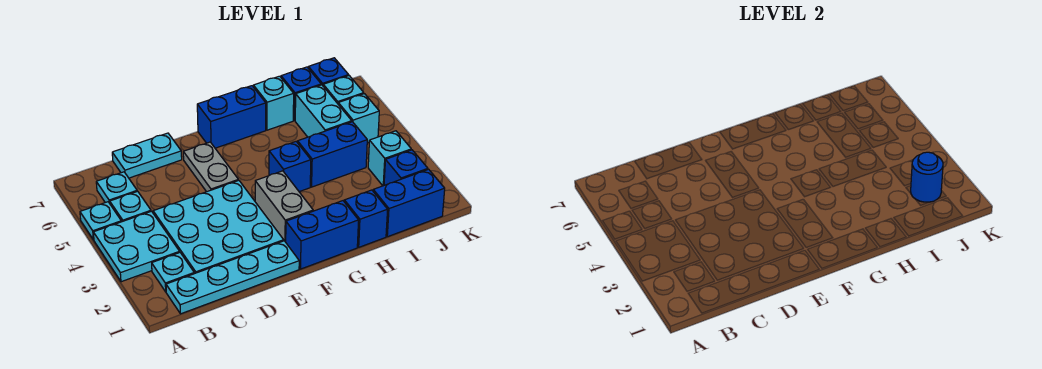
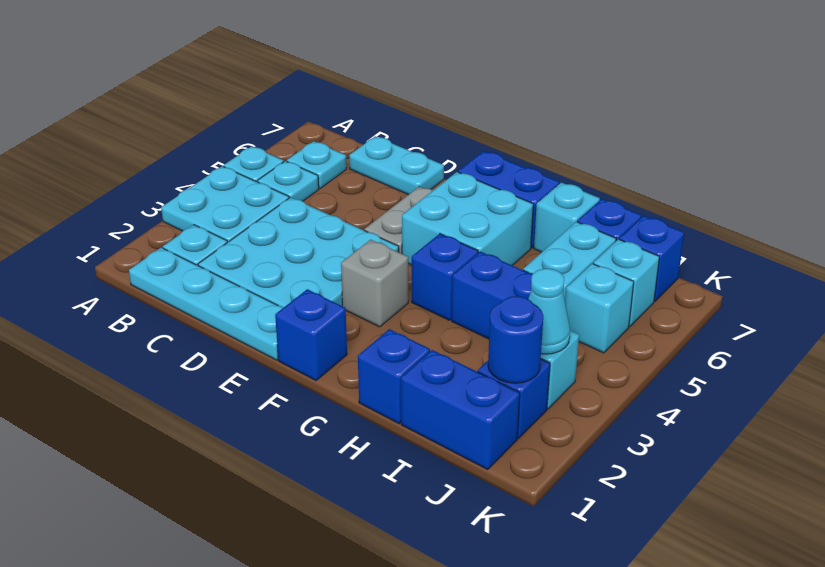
blue brick F1:G1 level 1 -> blue brick F1 level 1
grey brick F2:F3 level 1 -> grey brick F3 level 1
none -> cyan brick F5:G6 level 1
none -> cyan cone J3 level 2

